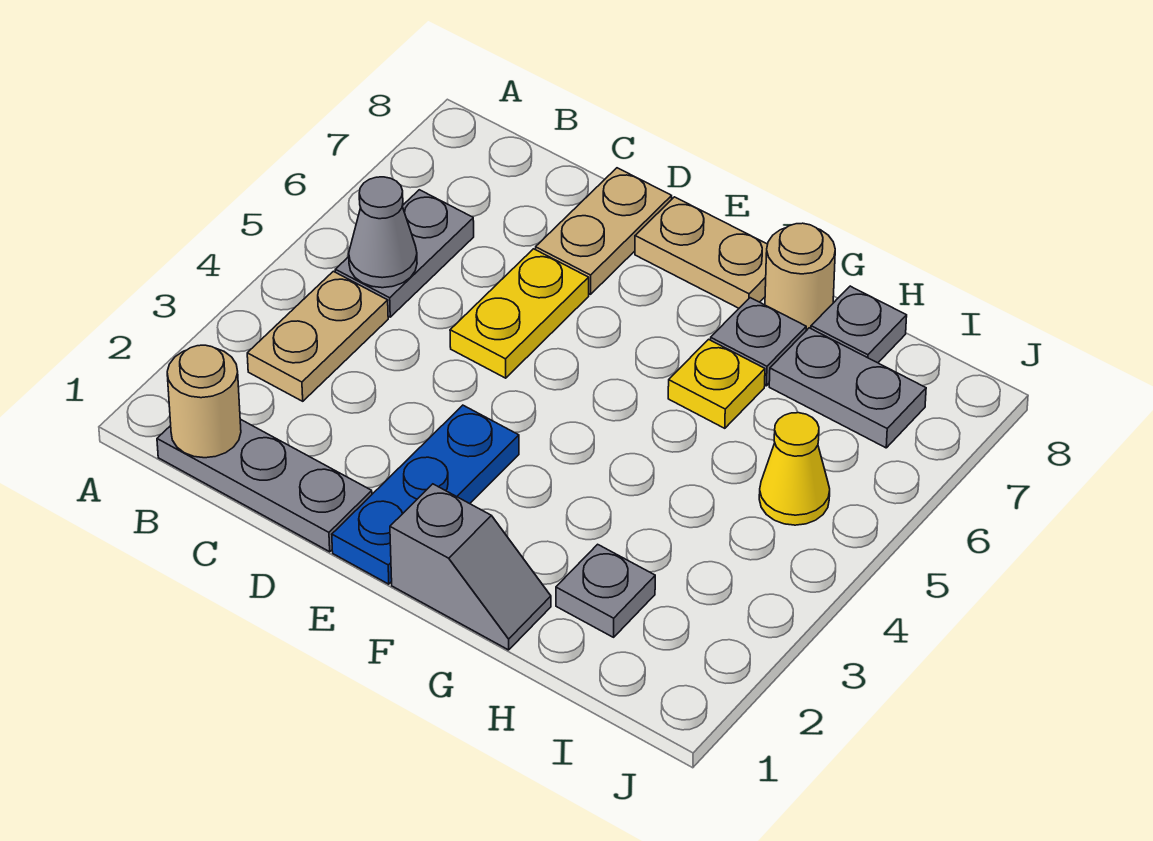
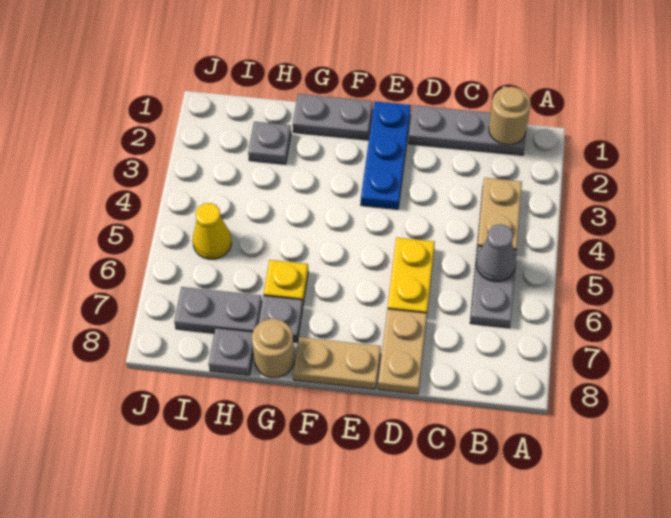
grey slope F1:G1 level 1 top F -> grey plate F1:G1 level 1

